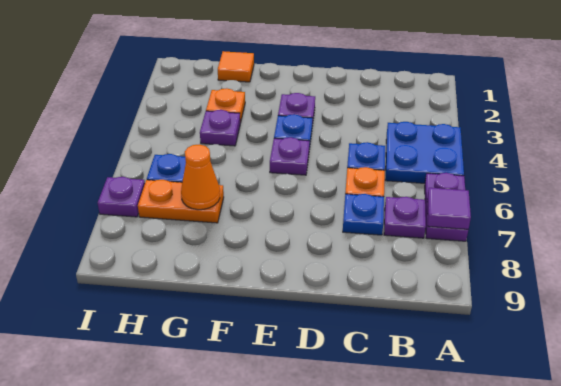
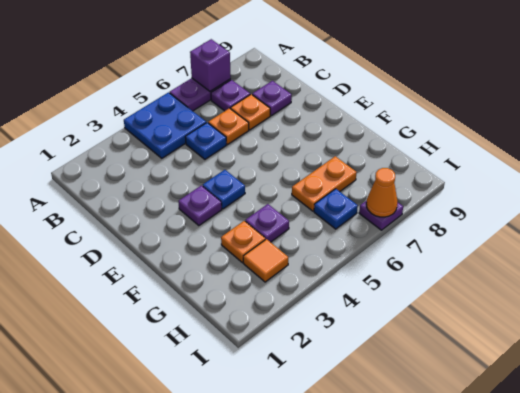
purple tile A7 level 2 -> purple brick A7 level 2
blue plate C7 level 1 -> orange plate C7 level 1
purple plate E5 level 1 -> purple plate C8 level 1
orange tile G1 level 1 -> orange tile H3 level 1
orange plate G7:H7 level 1 -> orange plate G6:G7 level 1
orange cone G7 level 2 -> orange cone I7 level 2

